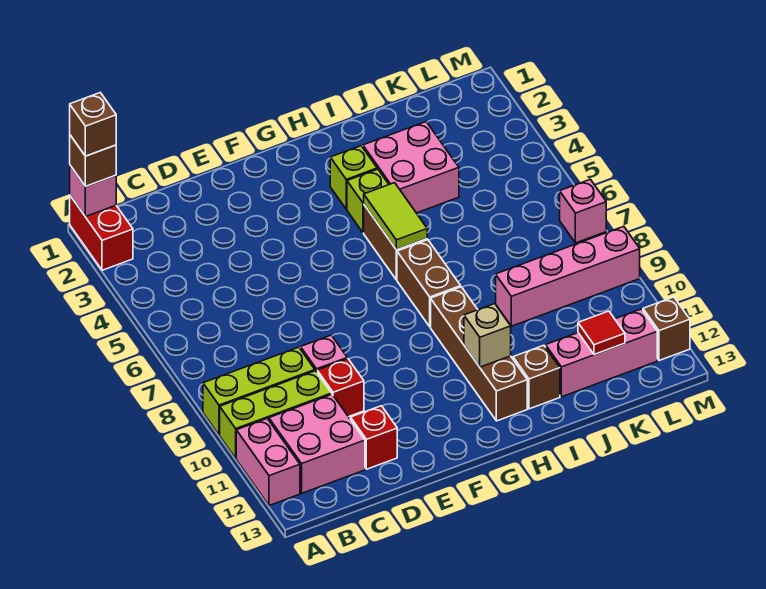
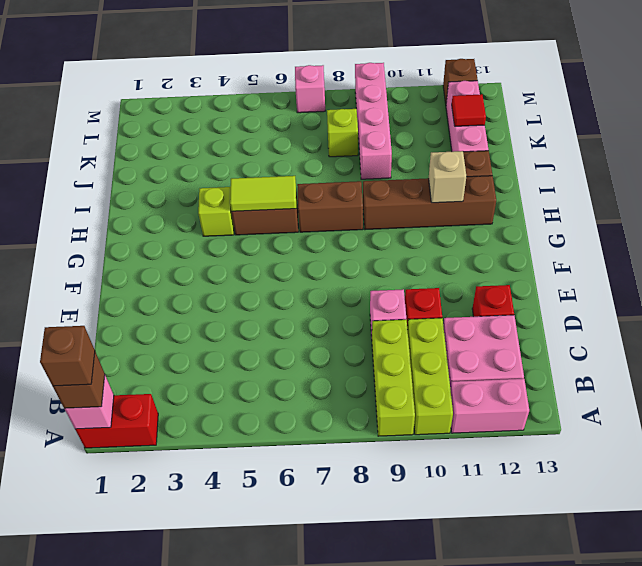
lime brick H3 level 1 -> lime brick K8 level 1
pink brick I3:J4 level 1 -> none

